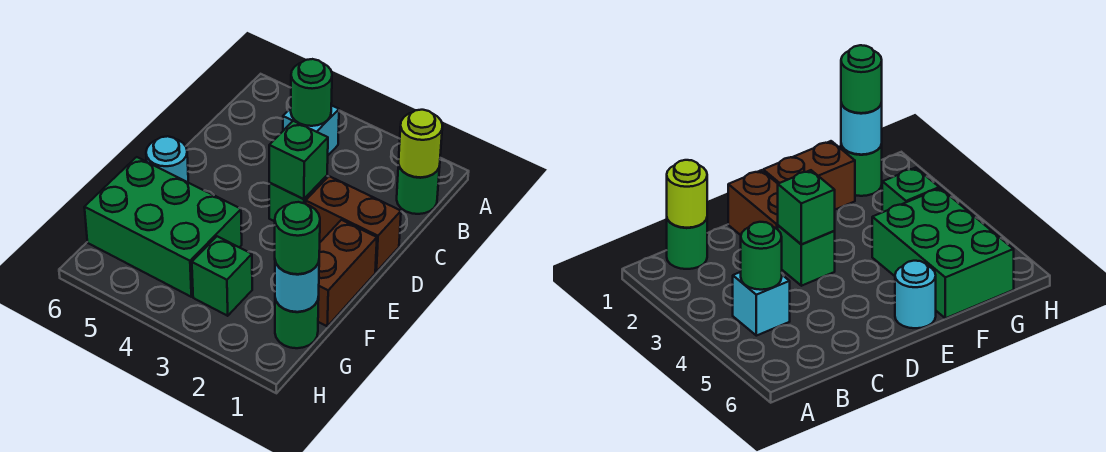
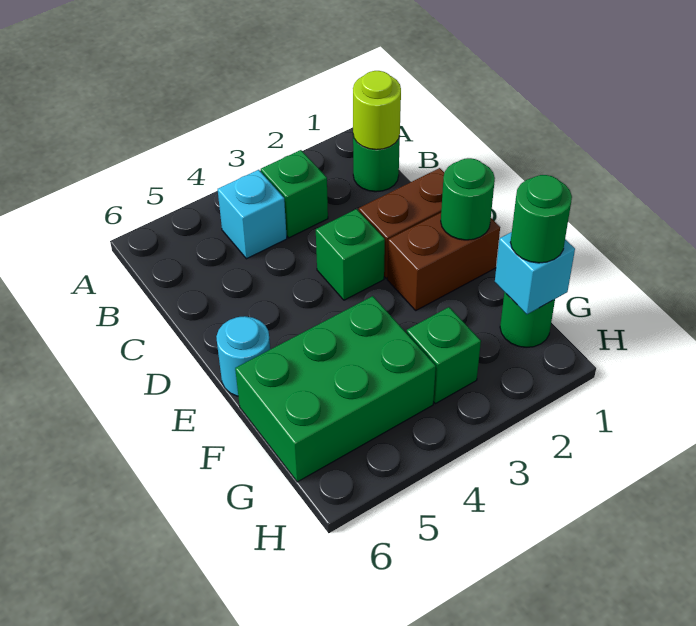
green round brick B4 level 2 -> green round brick E1 level 2
green brick D3 level 2 -> green brick B3 level 1
brown brick E1:F1 level 1 -> brown brick E1:E2 level 1
cyan round brick G1 level 2 -> cyan brick G1 level 2

